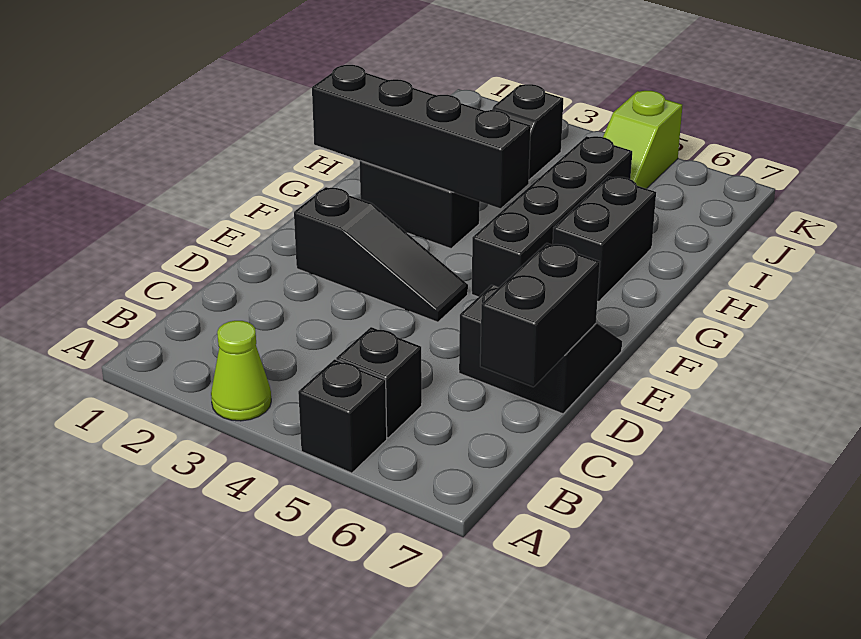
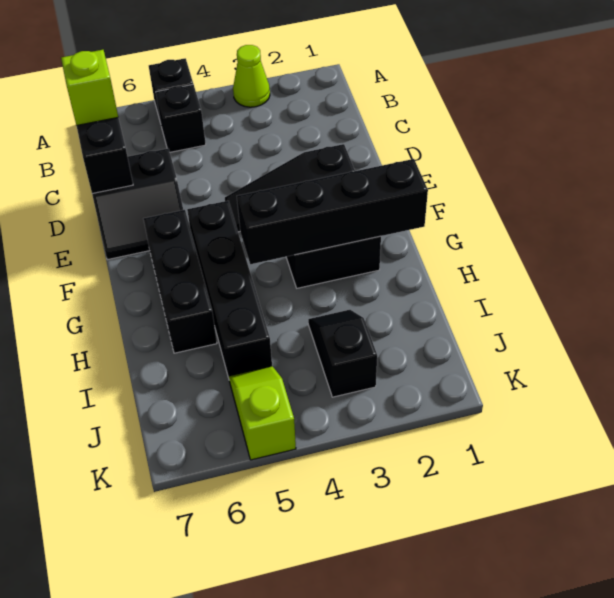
none -> lime brick C7 level 3
black brick G6:H6 level 1 -> black brick F6:H6 level 1

